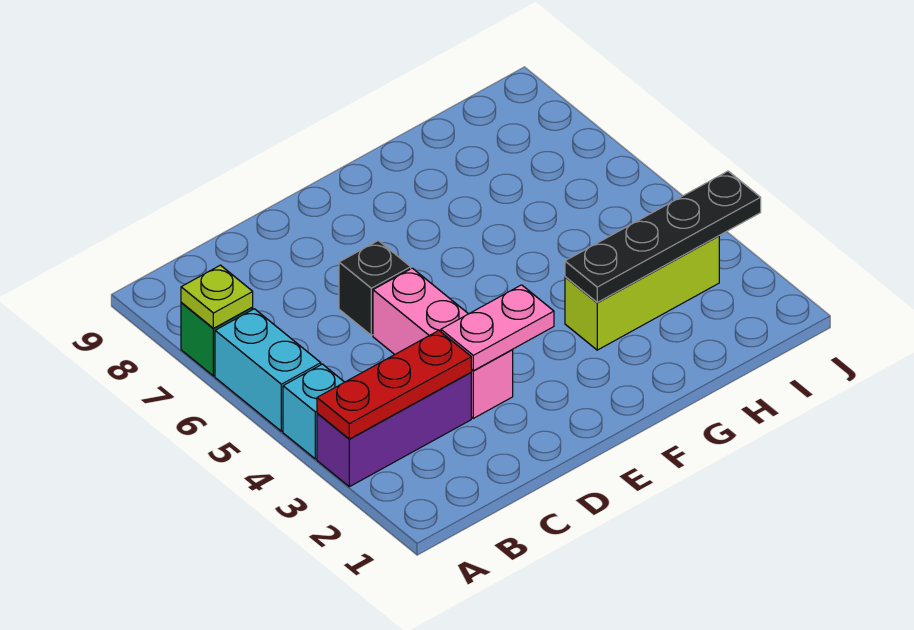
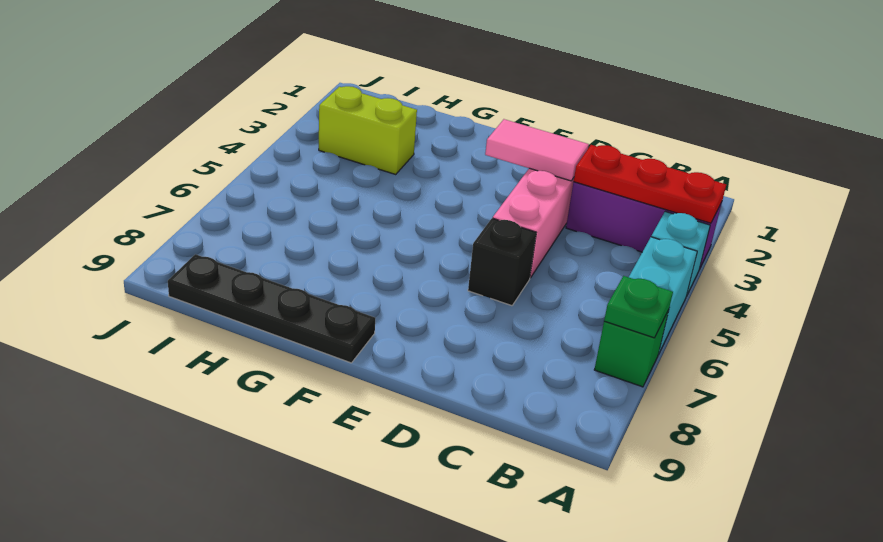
lime plate A7 level 2 -> green plate A7 level 2
pink plate D3:E3 level 2 -> pink tile D3:E3 level 2
lime brick G3:I3 level 1 -> lime brick H3:I3 level 1
black plate G3:J3 level 2 -> black plate F9:I9 level 1

